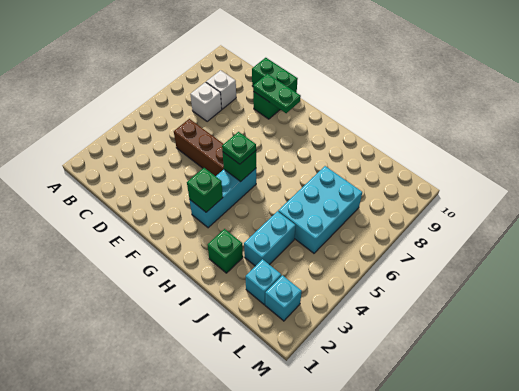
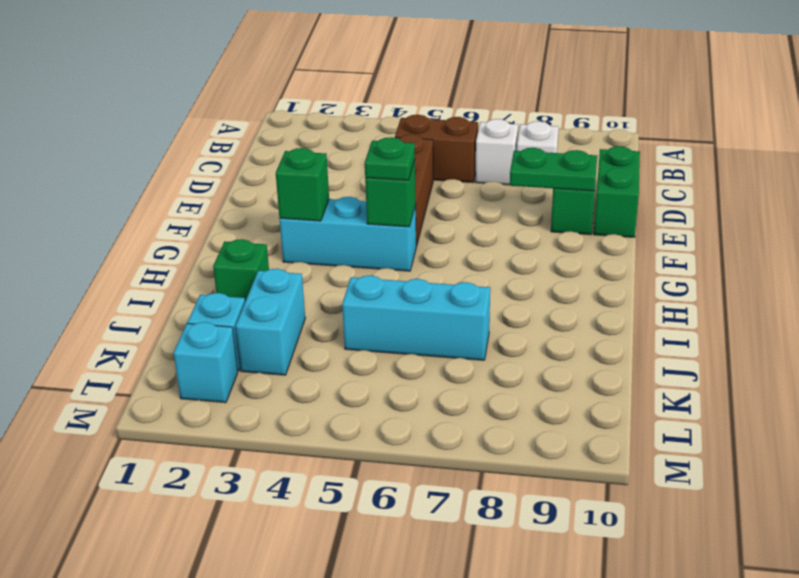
none -> brown brick C5:C6 level 1
green plate E9:F9 level 2 -> green plate E8:E9 level 2
cyan brick J3:J4 level 1 -> cyan brick J3:K3 level 1
cyan brick J5:K7 level 1 -> cyan brick J5:J7 level 1

